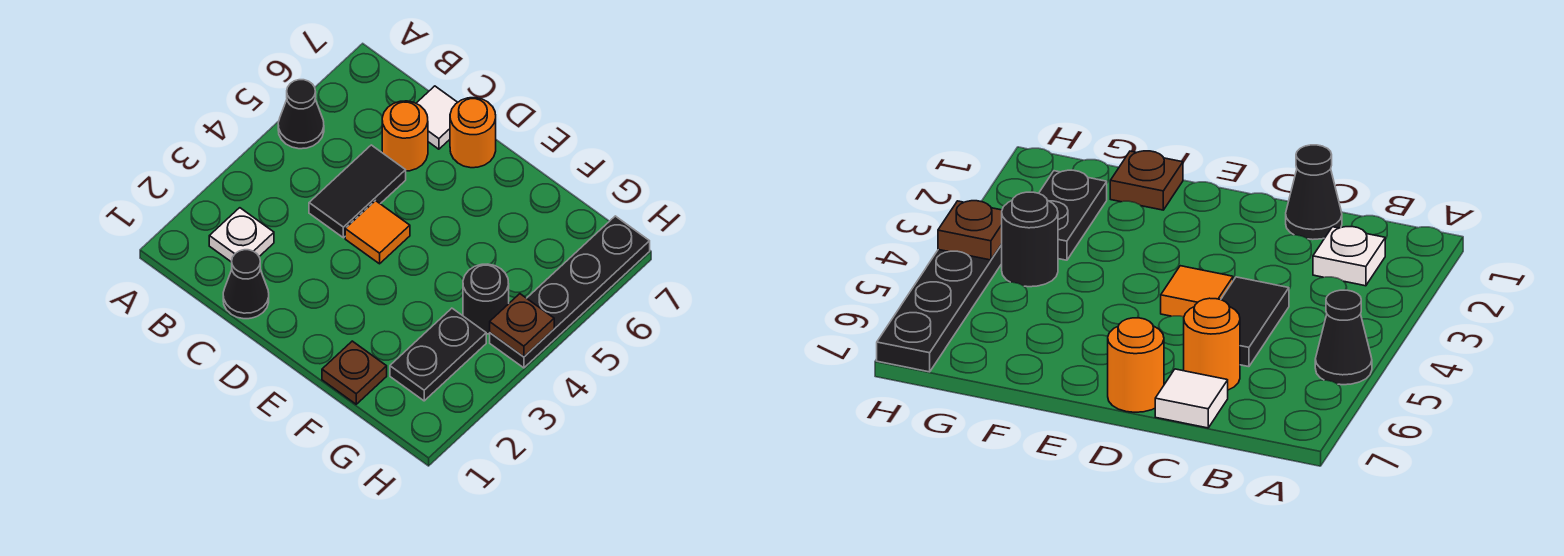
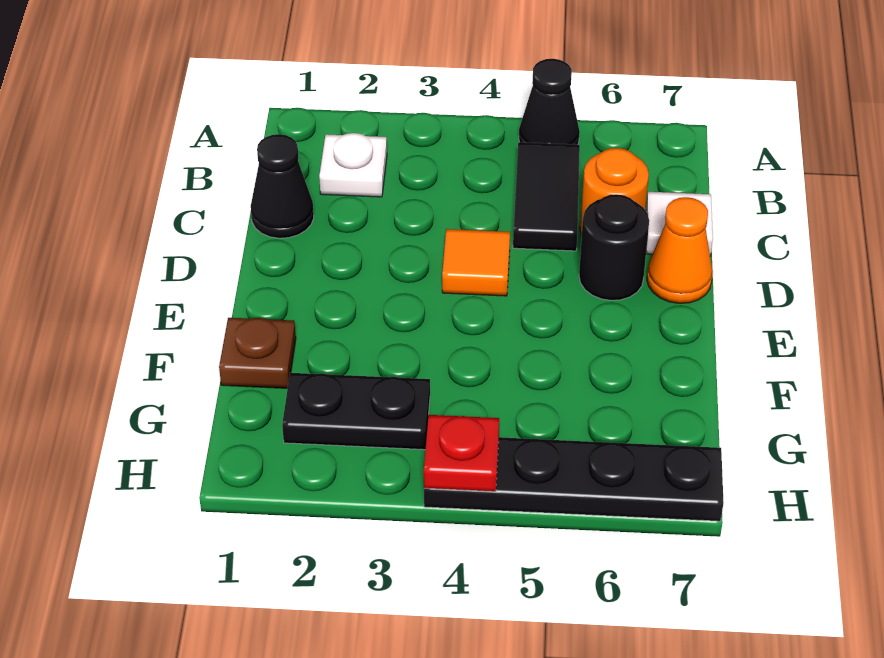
black tile C4:C5 level 1 -> black tile B5:C5 level 1
orange round brick D7 level 1 -> orange cone D7 level 1
black round brick G4 level 1 -> black round brick D6 level 1
brown plate H4 level 2 -> red plate H4 level 2

